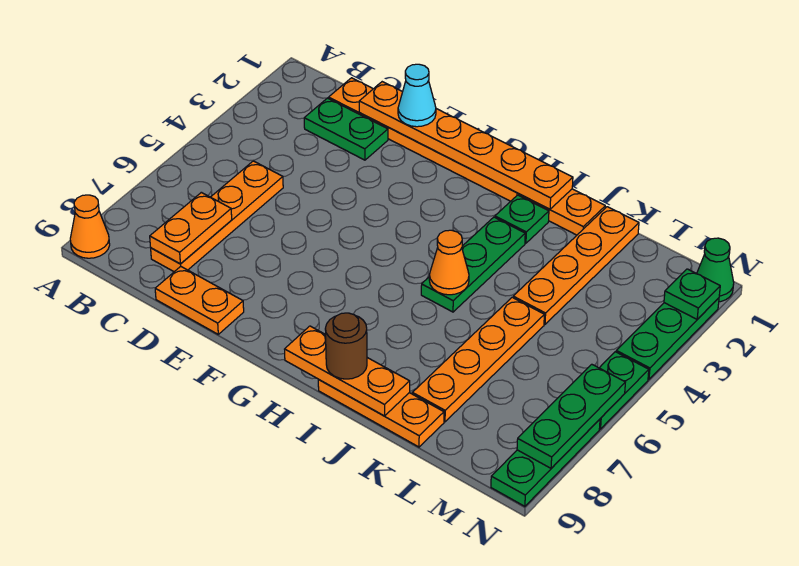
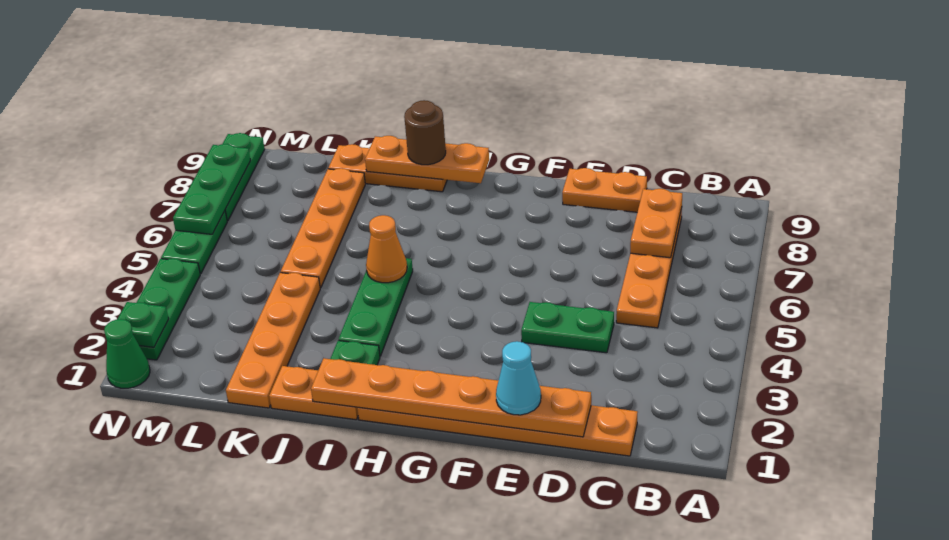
orange cone A9 level 1 -> none
green plate C2:D2 level 1 -> green plate D4:E4 level 1

